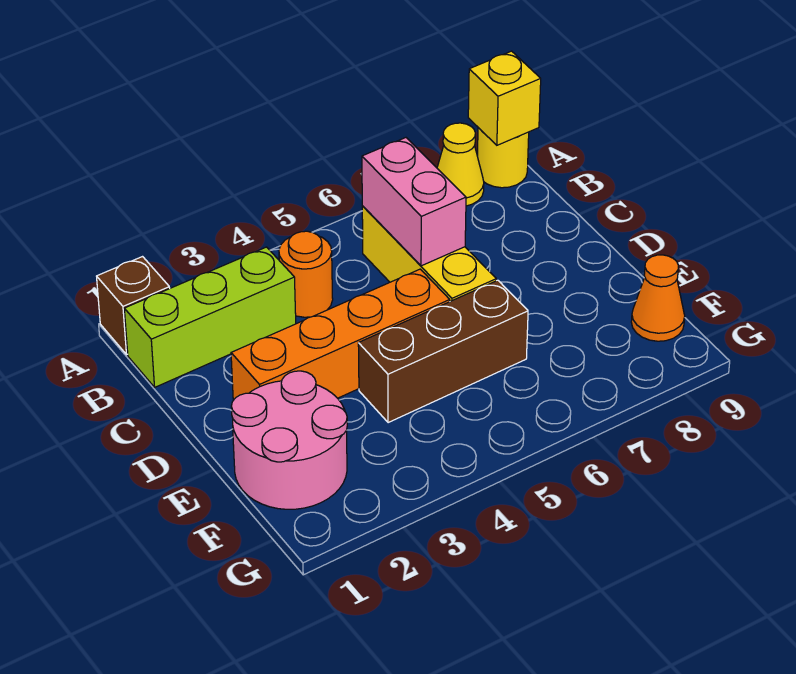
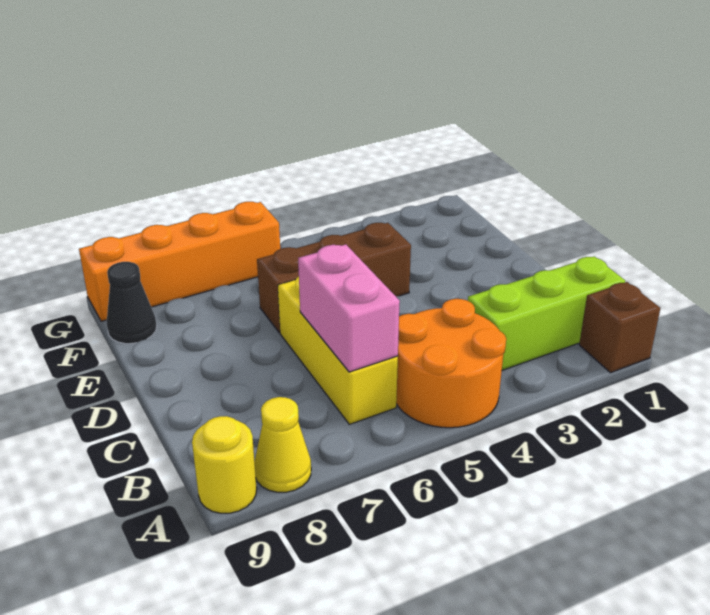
yellow brick A9 level 2 -> none
orange round brick B4 level 1 -> orange round brick A4:B5 level 1
orange brick D2:D5 level 1 -> orange brick G6:G9 level 1
pink round brick E1:F2 level 1 -> none
orange cone F9 level 1 -> black cone F9 level 1

